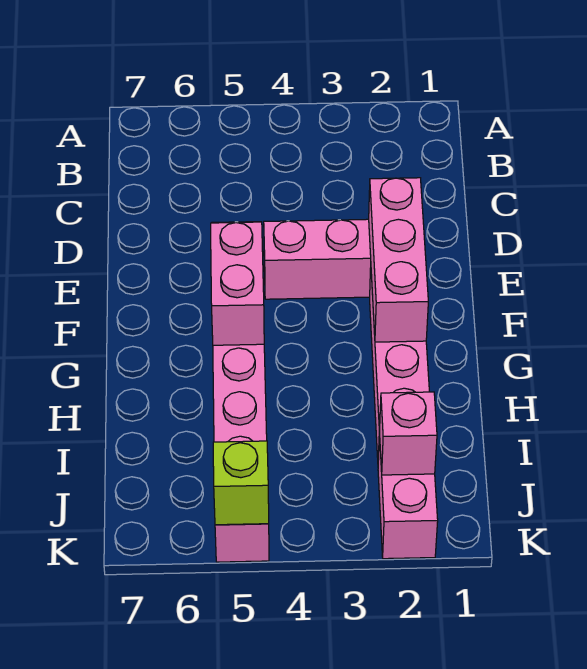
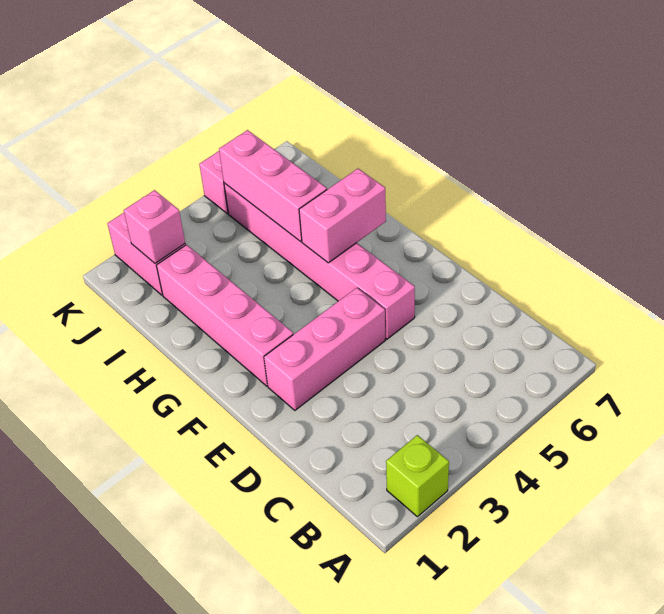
pink brick E2:G2 level 2 -> pink brick H5:J5 level 2
pink brick F5:G5 level 2 -> pink brick G5:G6 level 2
lime brick K5 level 2 -> lime brick A2 level 1

